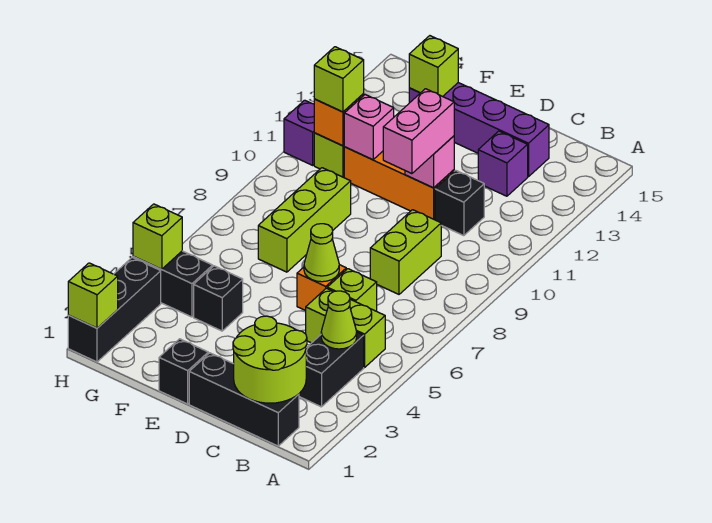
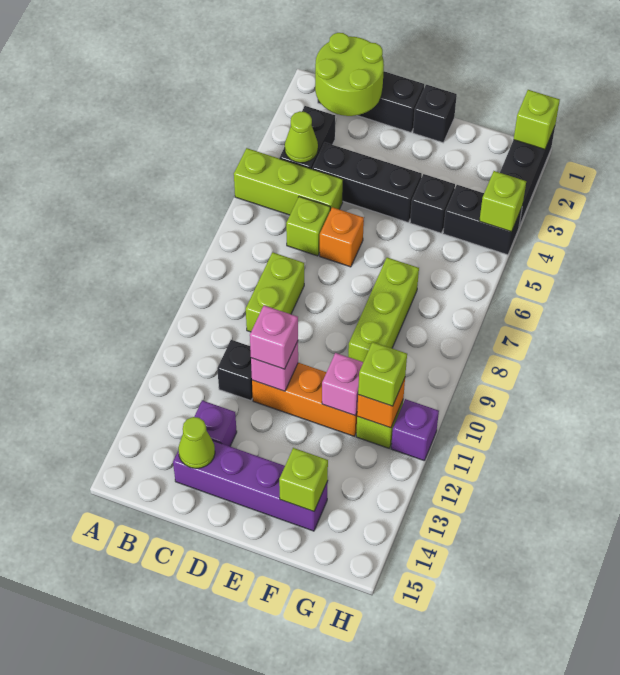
lime brick B5:C5 level 1 -> lime brick A5:C5 level 1
none -> black brick C4:E4 level 1
lime cone D6 level 2 -> lime cone C14 level 2
pink brick D10:D11 level 3 -> pink brick D11 level 3

